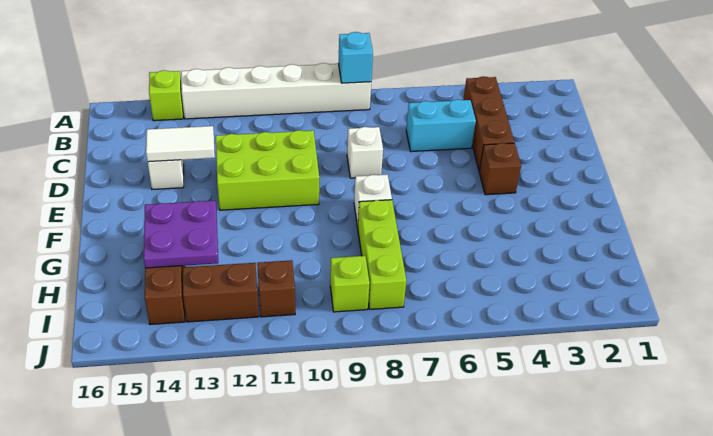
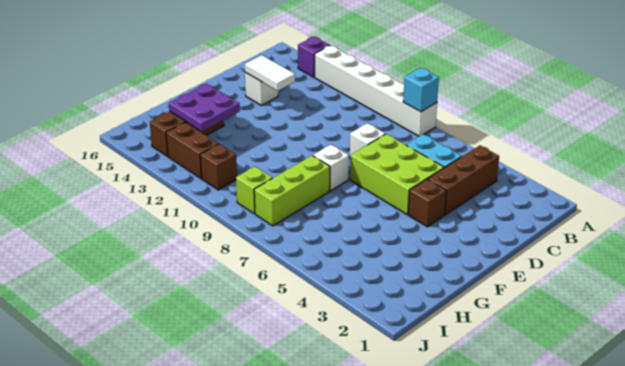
lime brick A14 level 1 -> purple brick A14 level 1
lime brick D10:E12 level 1 -> lime brick D5:E7 level 1

